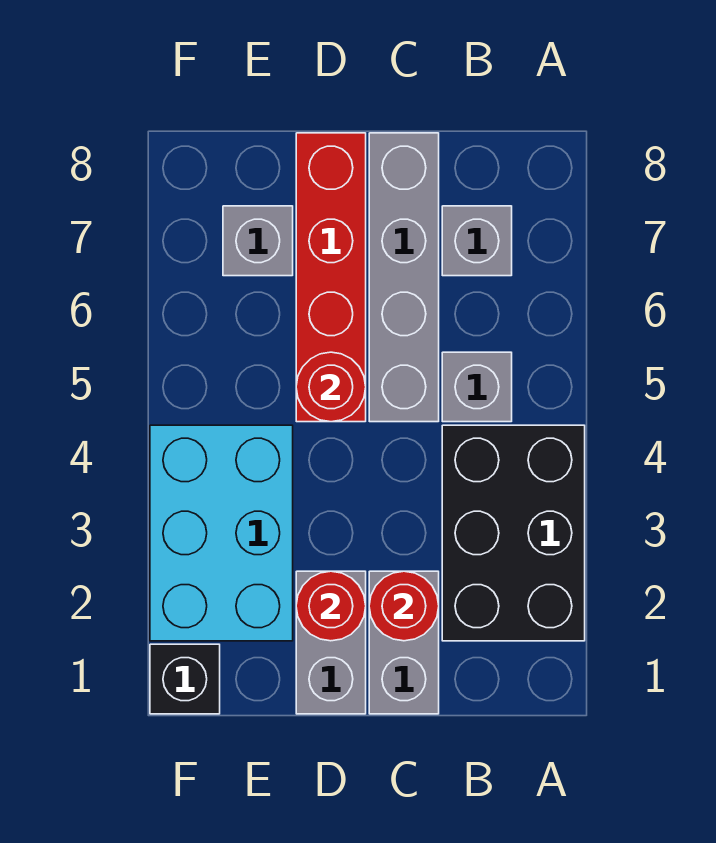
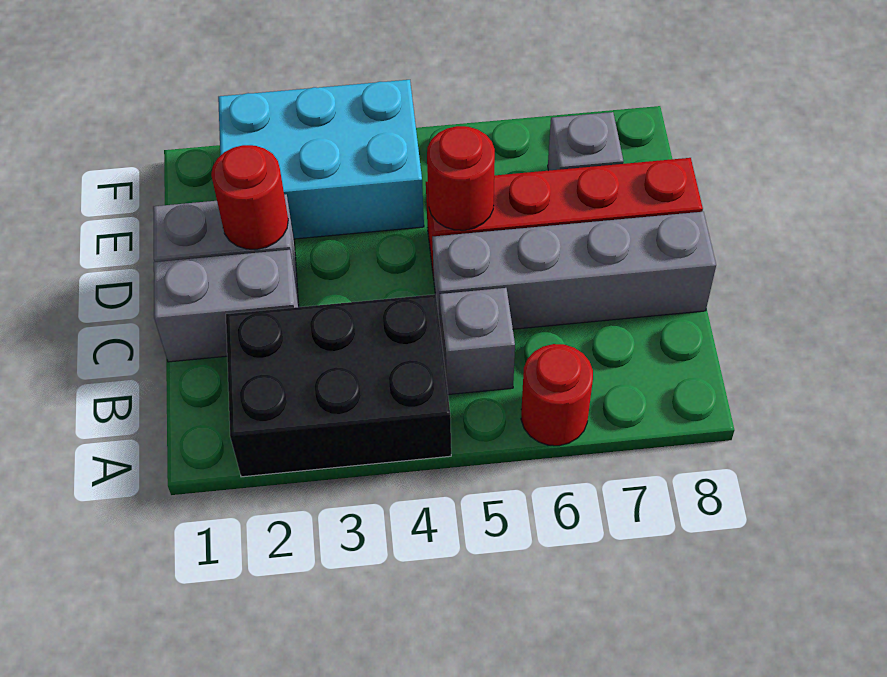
grey brick B7 level 1 -> none
red round brick C2 level 2 -> red round brick A6 level 1
black brick F1 level 1 -> none

